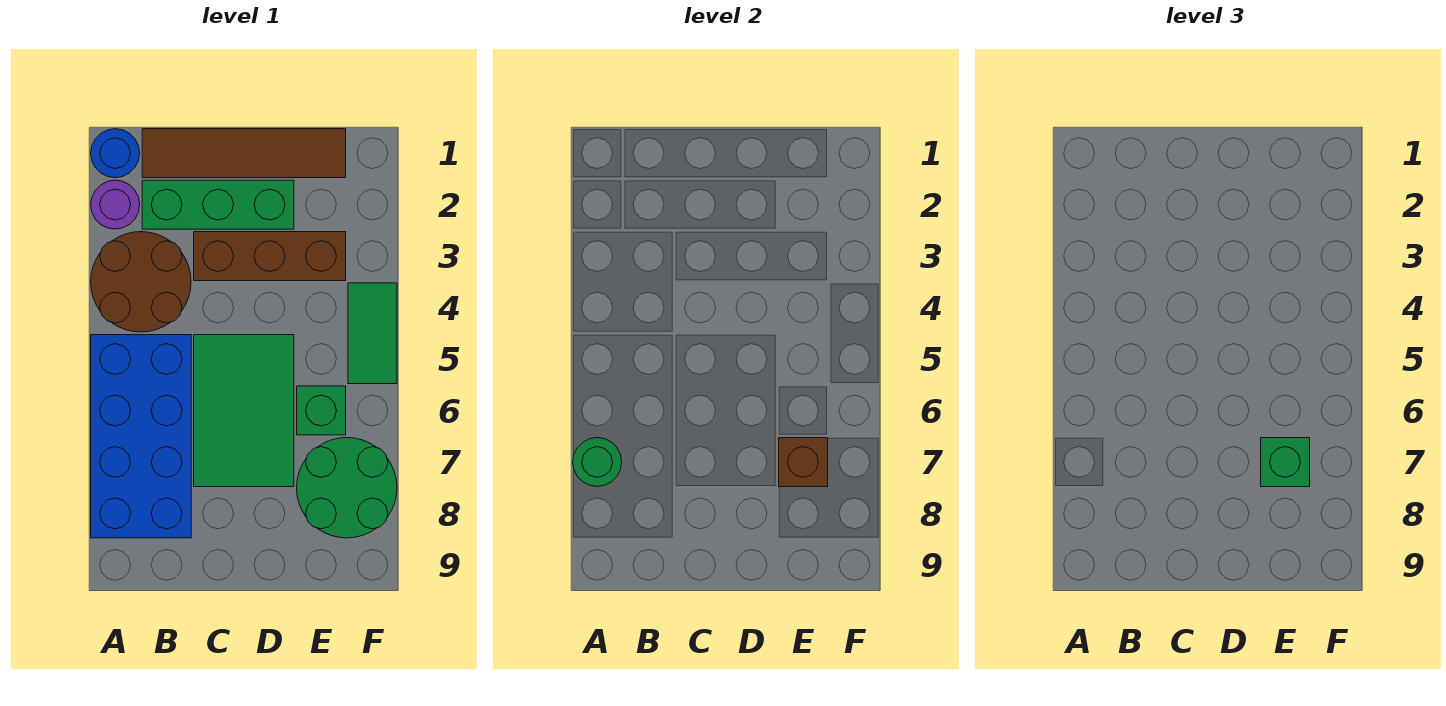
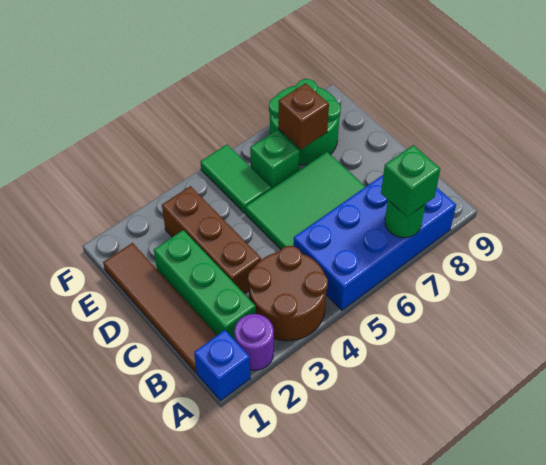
blue round brick A1 level 1 -> blue brick A1 level 1
green brick E7 level 3 -> green brick A7 level 3
green tile F4:F5 level 1 -> green tile E5:F5 level 1

